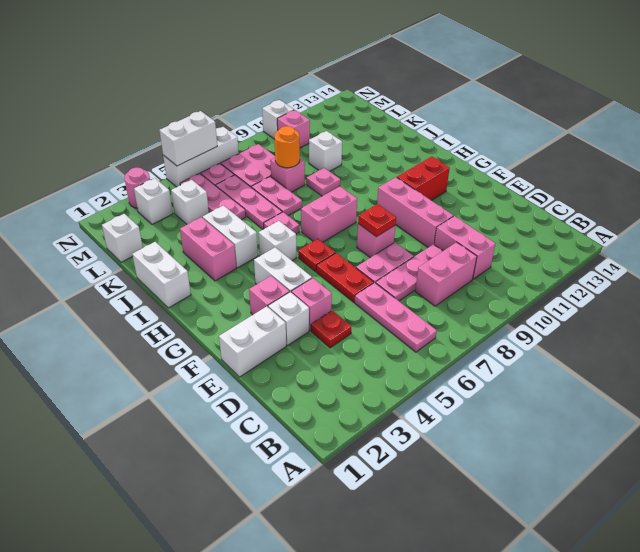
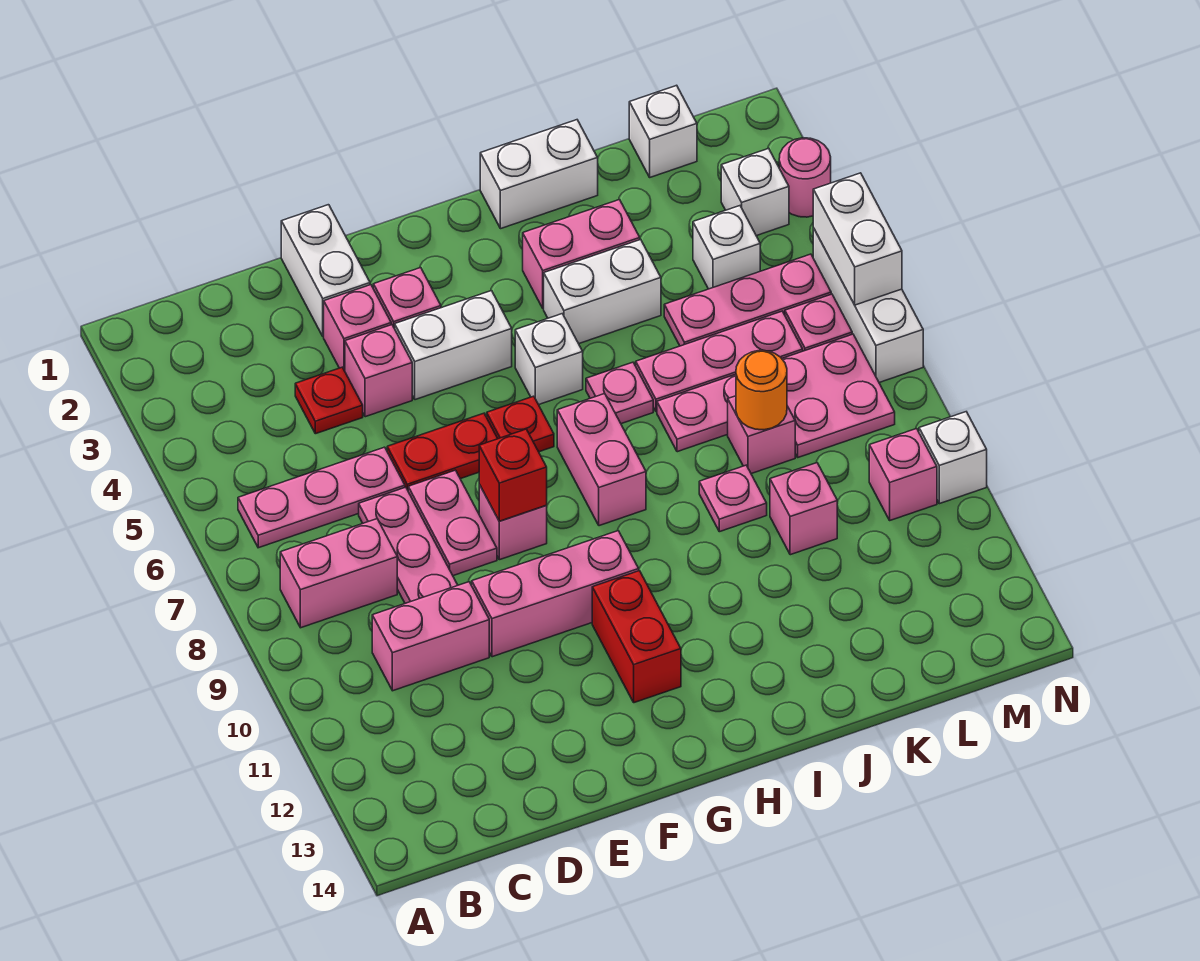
pink brick C8:C9 level 1 -> pink brick B8:C8 level 1
white brick E3 level 1 -> pink brick E3 level 1
red plate F8 level 2 -> red brick F8 level 2
white brick K10 level 1 -> pink brick K10 level 1

